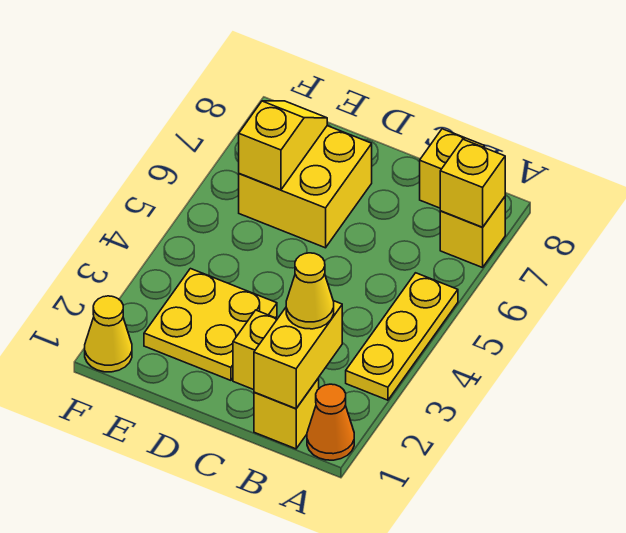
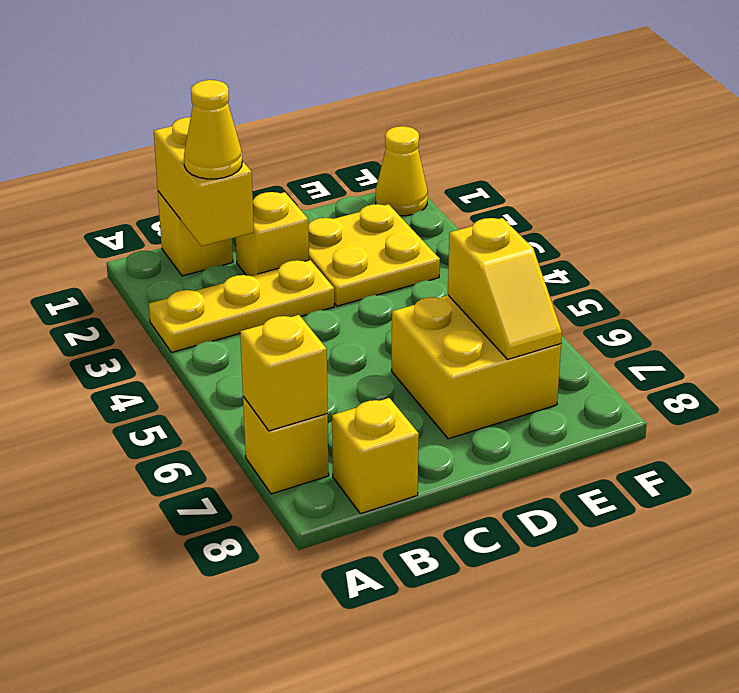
orange cone A1 level 1 -> none
yellow plate A3:A5 level 1 -> yellow plate A3:C3 level 1

